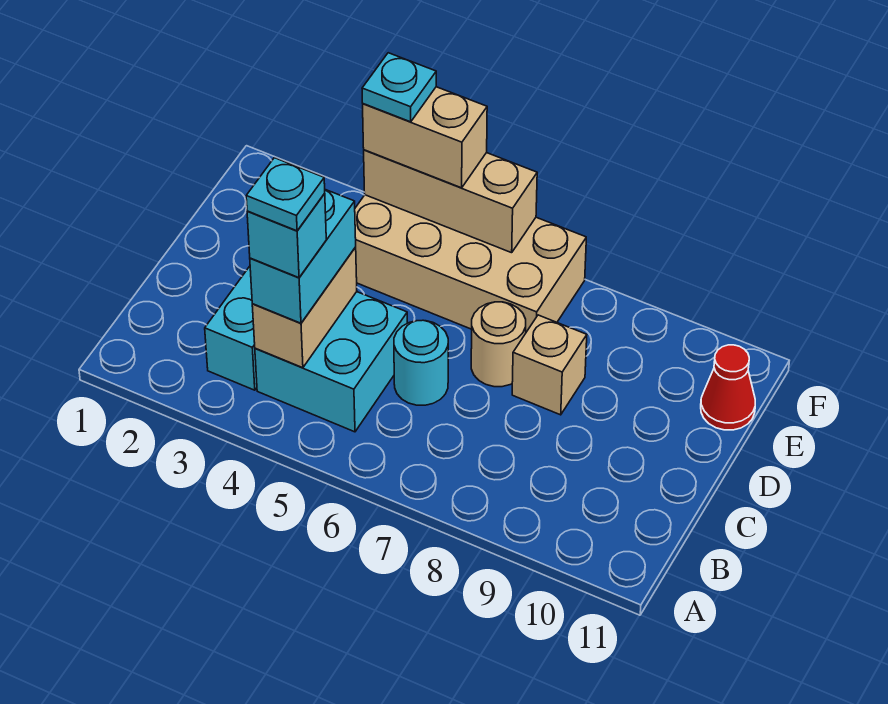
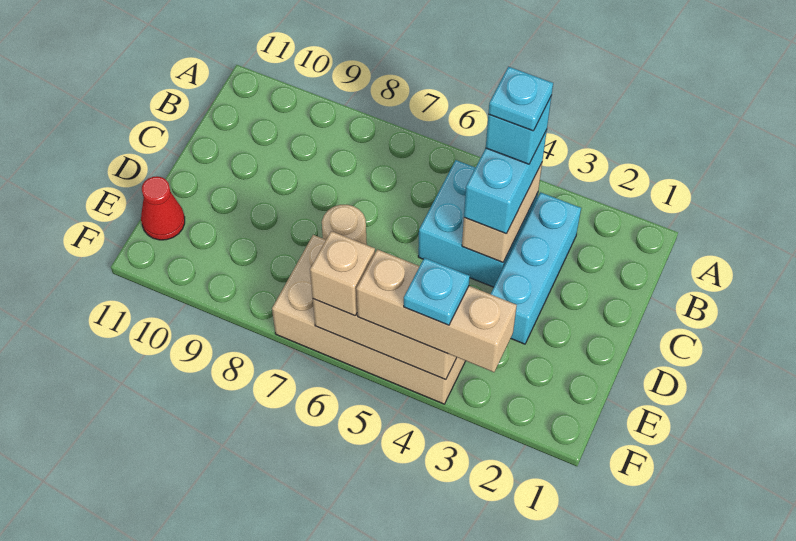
cyan round brick C6 level 1 -> none
tan brick D8 level 1 -> tan brick F6 level 3
tan brick F4:F5 level 3 -> tan brick F3:F5 level 3

